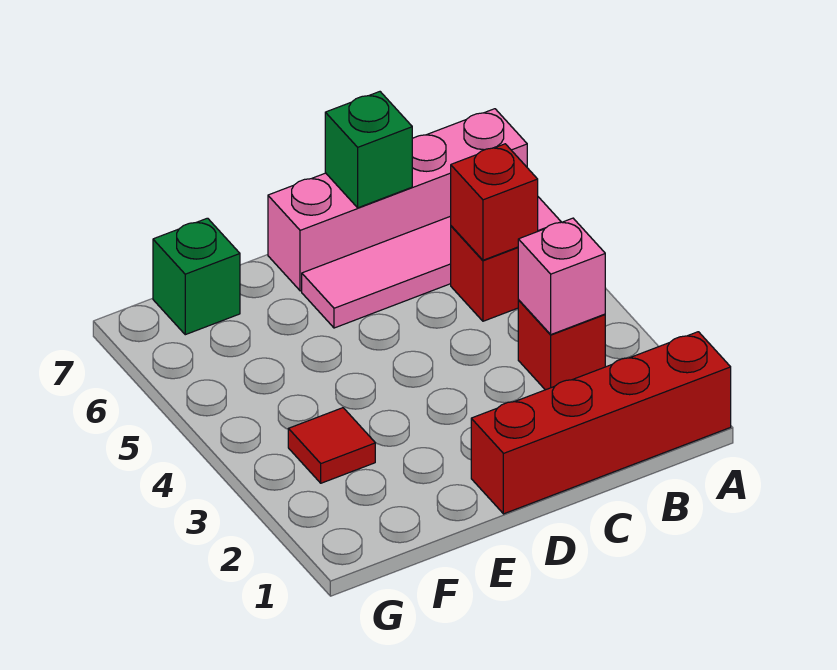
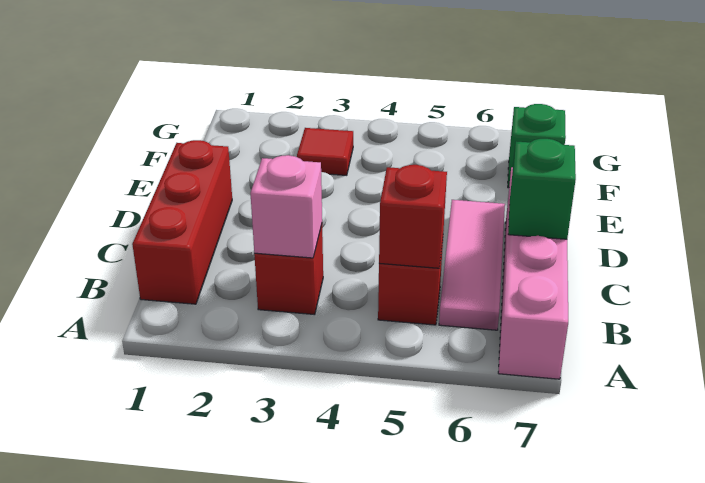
red brick A1:D1 level 1 -> red brick B1:D1 level 1
pink tile A6:D6 level 1 -> pink tile B6:D6 level 1

